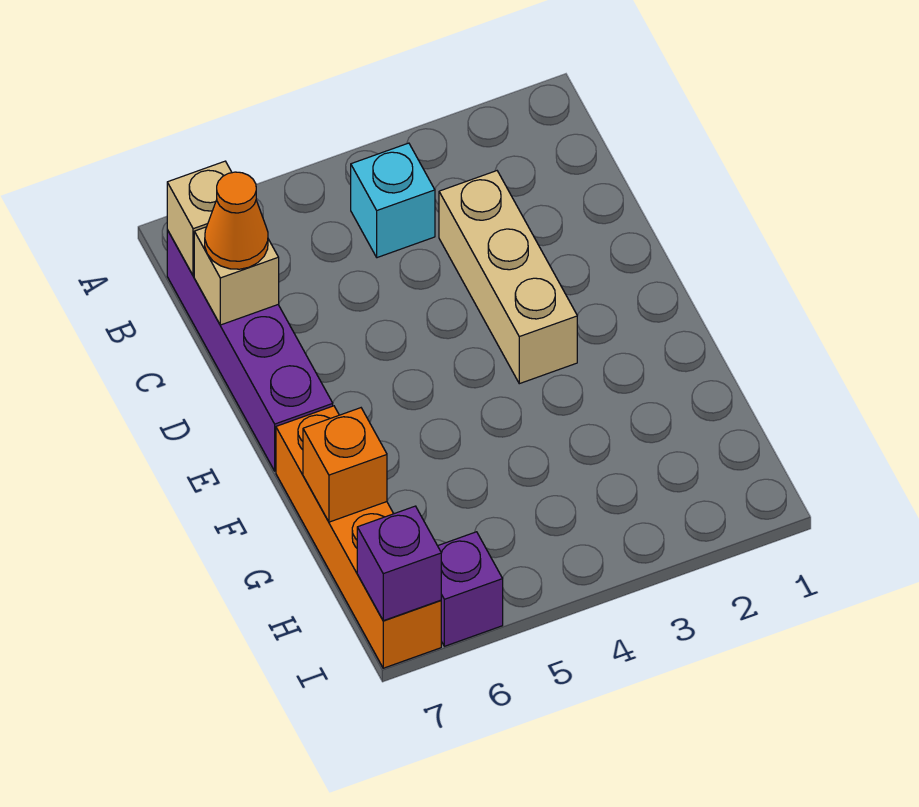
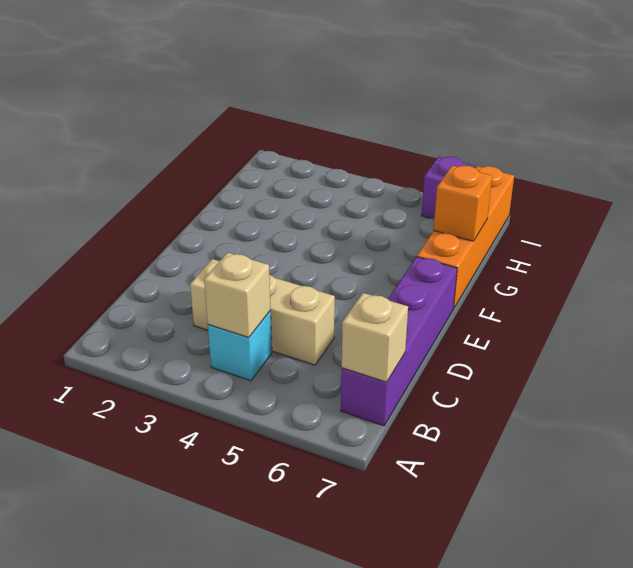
tan brick C3:E3 level 1 -> tan brick C3:C5 level 1
tan brick C7 level 2 -> tan brick B4 level 2
orange cone C7 level 3 -> none
purple brick I7 level 2 -> none

